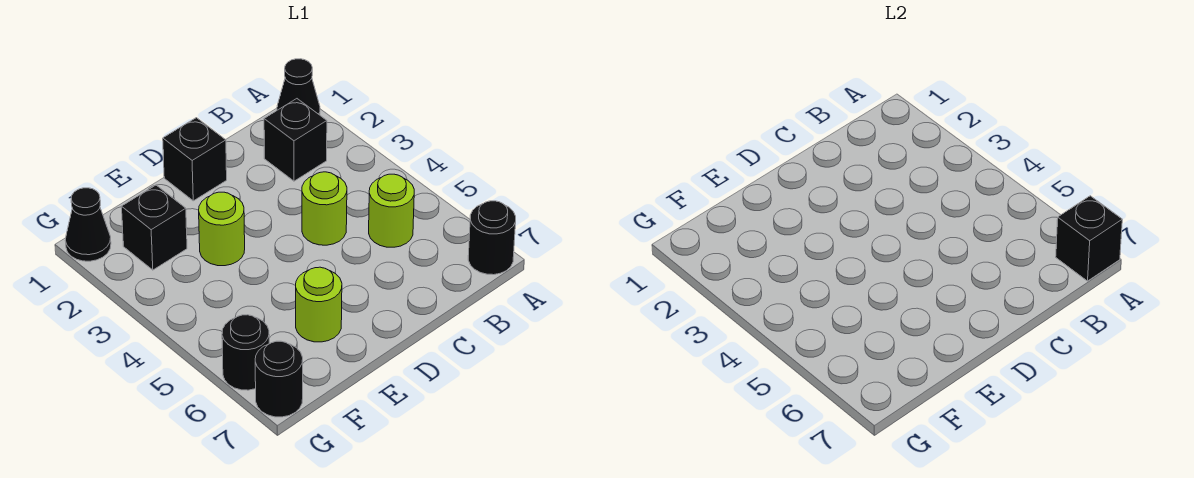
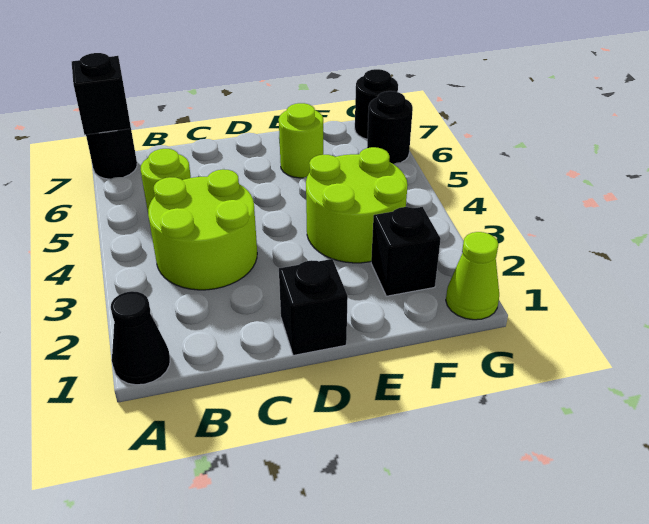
black brick B2 level 1 -> none
lime round brick C4 level 1 -> lime round brick B3:C4 level 1
lime round brick E3 level 1 -> lime round brick E3:F4 level 1
black cone G1 level 1 -> lime cone G1 level 1

